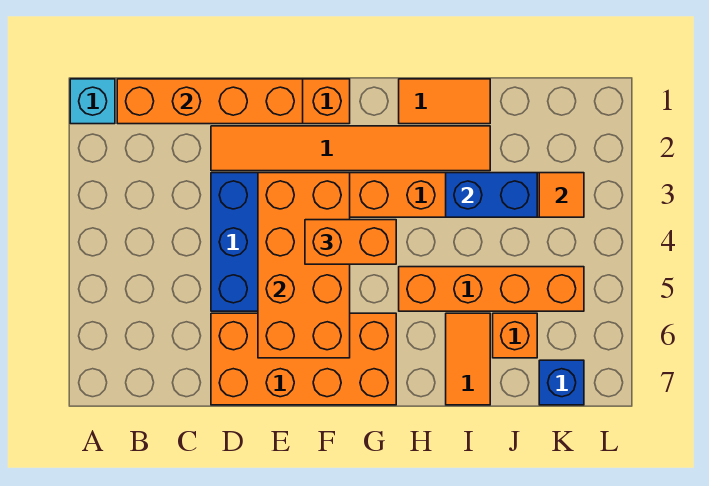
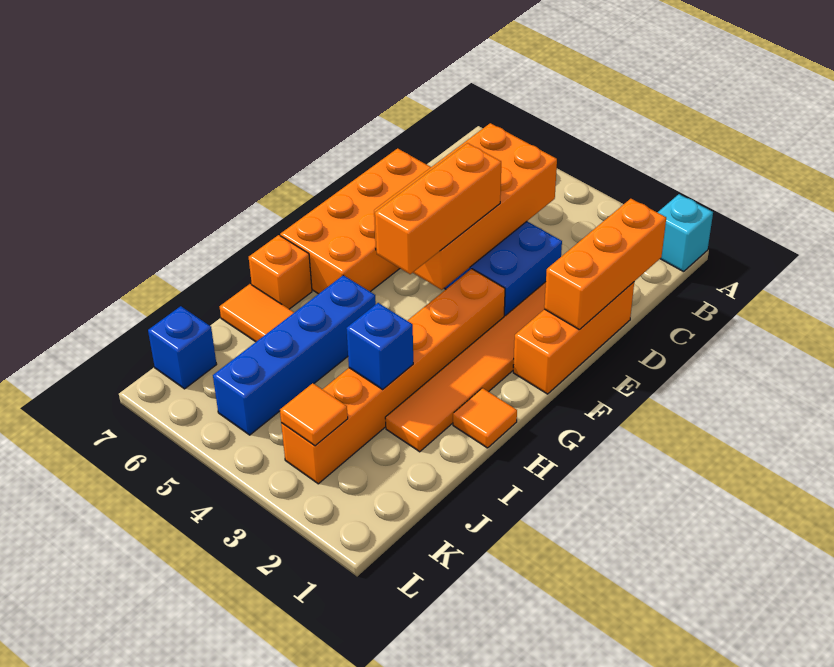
orange brick B1:E1 level 2 -> orange brick C1:E1 level 2
orange brick E3:F6 level 2 -> orange brick C4:F5 level 2
orange brick F4:G4 level 3 -> orange brick E4:G4 level 3
orange tile H1:I1 level 1 -> orange tile H1 level 1
orange brick H5:K5 level 1 -> blue brick H5:K5 level 1
blue brick I3:J3 level 2 -> blue brick I3 level 2
orange brick J6 level 1 -> orange brick H7 level 1

